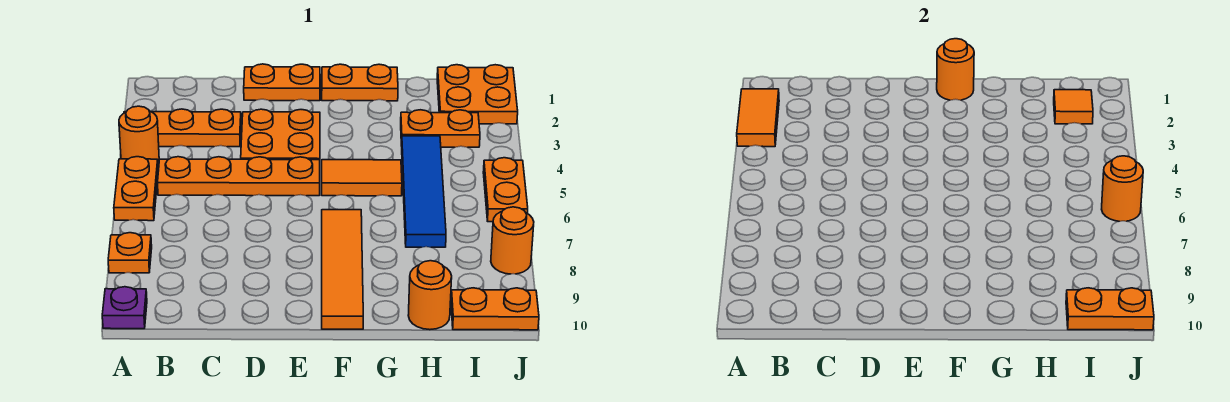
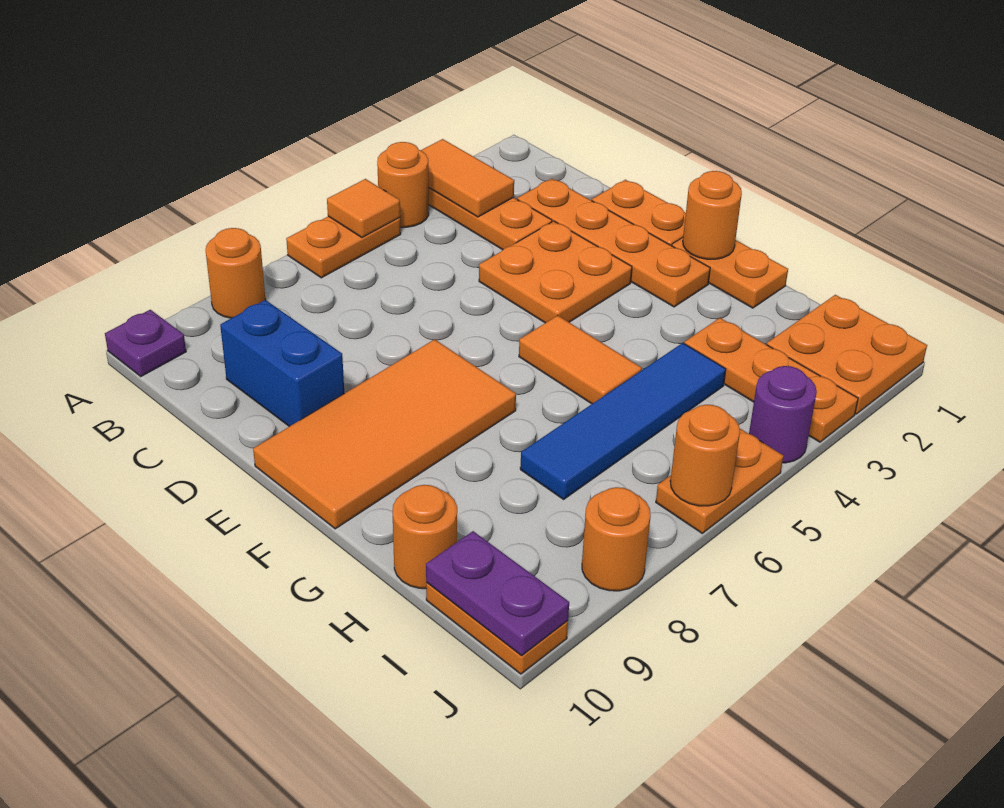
orange tile A2:A3 level 2 -> orange tile A3:B3 level 2
orange plate A8 level 1 -> orange round brick A8 level 1
orange plate B5:E5 level 1 -> orange plate C2:F2 level 1
none -> blue brick C9:D9 level 1
orange tile F7:F10 level 1 -> orange tile E7:F10 level 1
orange plate H3:I3 level 1 -> orange plate H3:J3 level 1
orange tile I2 level 2 -> orange tile A5 level 2
orange plate I10:J10 level 2 -> purple plate I10:J10 level 2
none -> purple round brick J4 level 1

